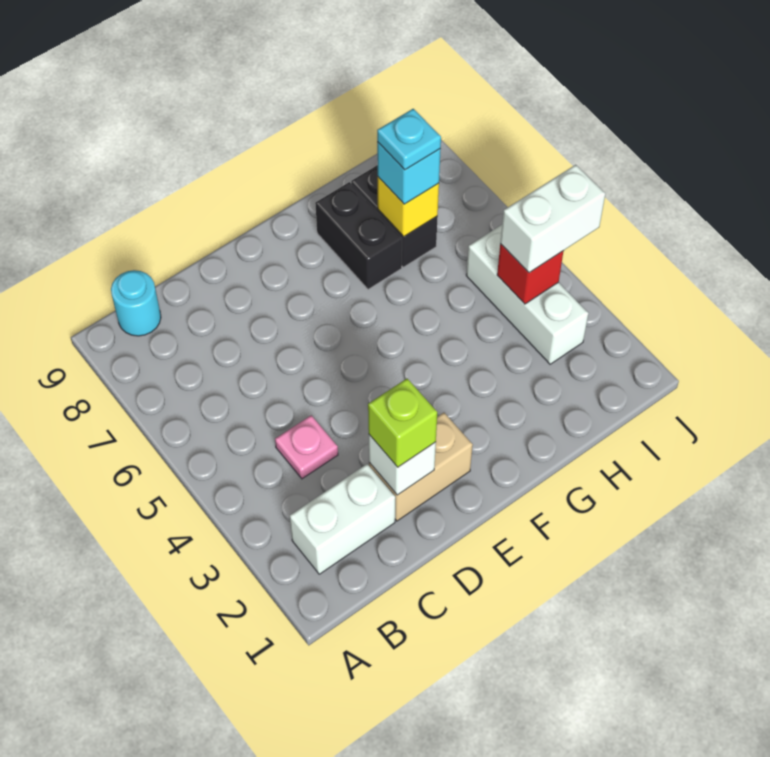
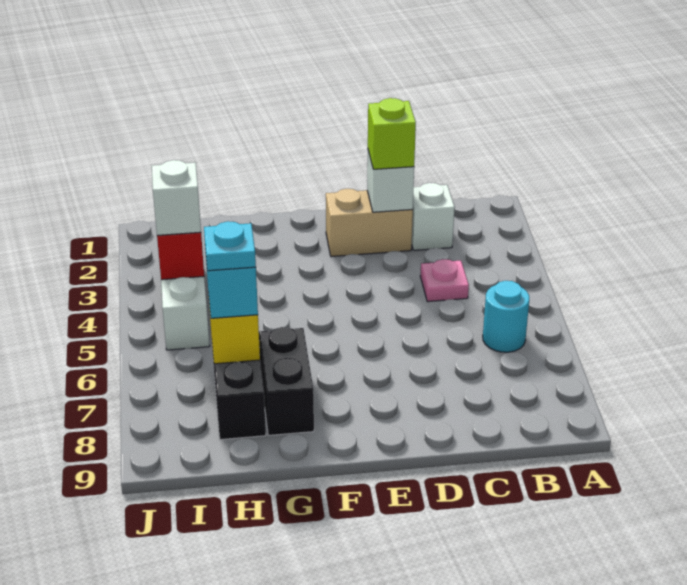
white brick B2:C2 level 1 -> white brick C2 level 1
cyan round brick B9 level 1 -> cyan round brick B6 level 1
white brick I4:J4 level 3 -> white brick I4 level 3

